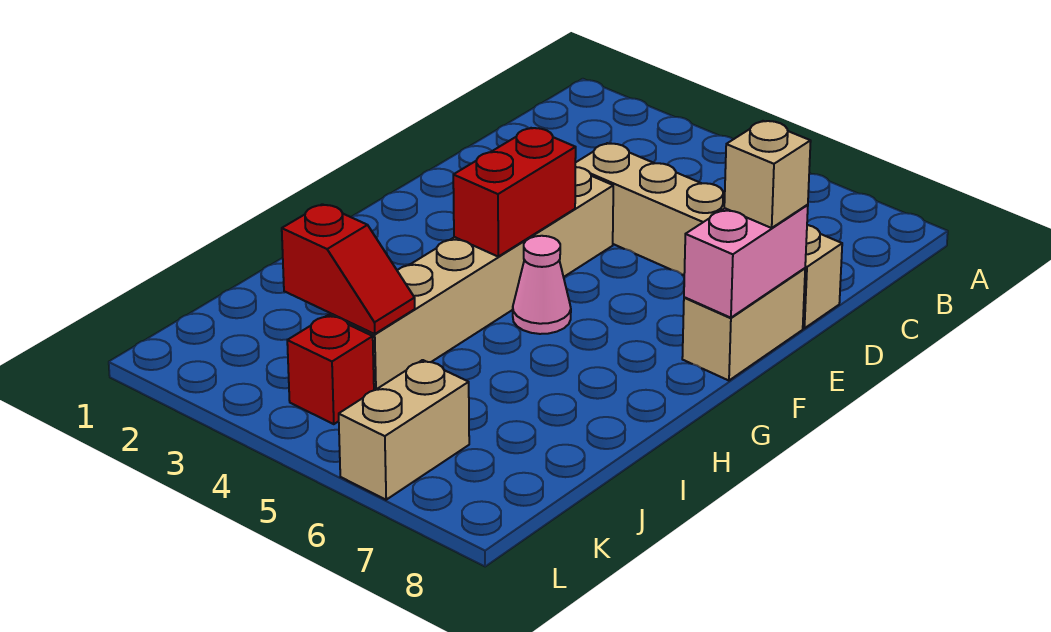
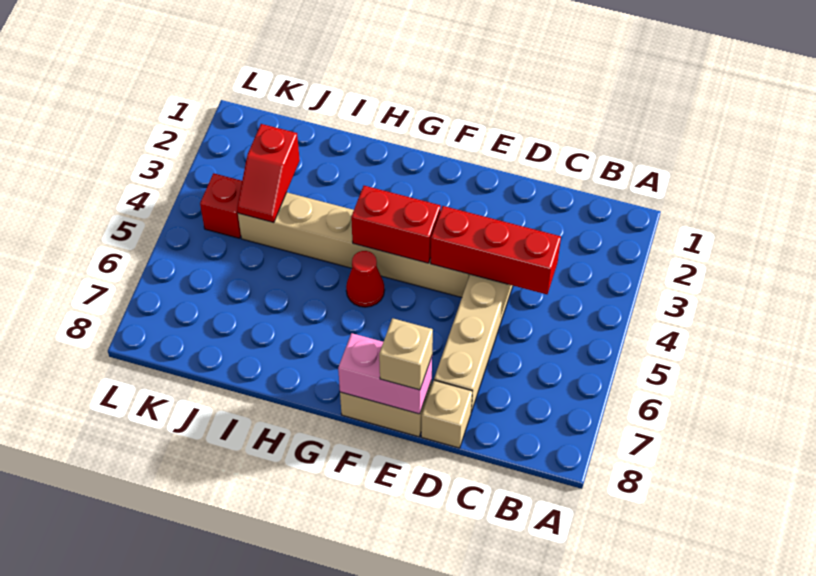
none -> red brick C4:E4 level 2
pink cone G5 level 1 -> red cone G5 level 1
tan brick K6:L6 level 1 -> none

